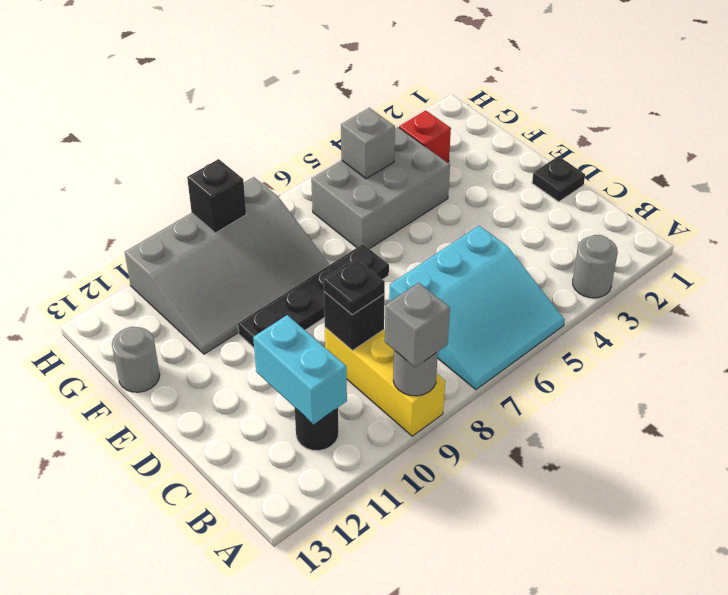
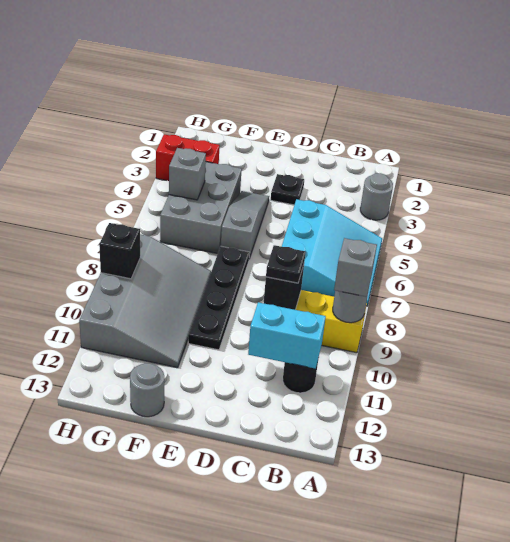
black plate D1 level 1 -> black plate D3 level 1
none -> grey slope E4:E6 level 1 top 6
red brick G3 level 1 -> red brick G3:H3 level 1

